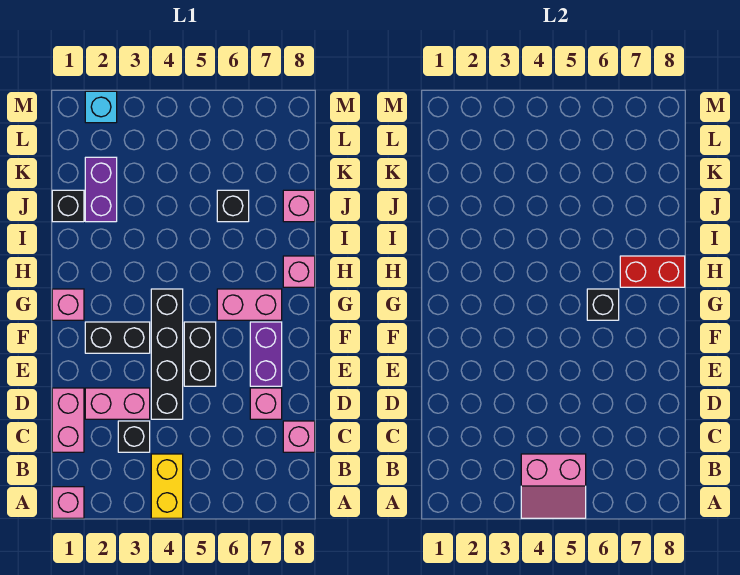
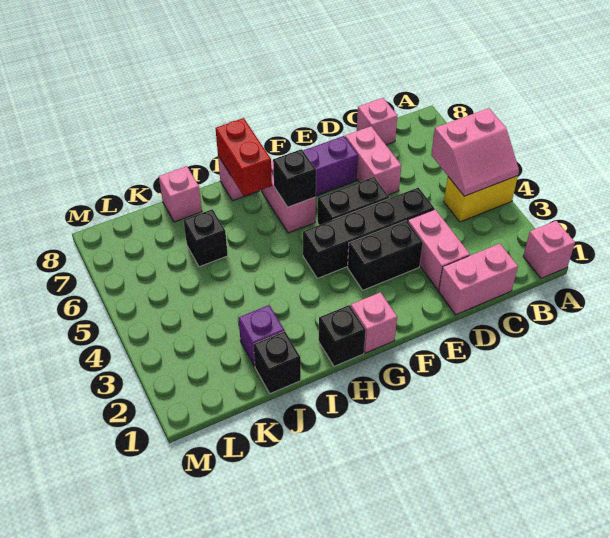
pink slope A4:B5 level 2 top B -> pink slope A4:B5 level 2 top 5
black brick C3 level 1 -> black brick H1 level 1
pink brick D7 level 1 -> pink brick D6:D7 level 1
black brick F2:F3 level 1 -> black brick E3:F3 level 1
purple brick J2:K2 level 1 -> purple brick J2 level 1
cyan brick M2 level 1 -> none

